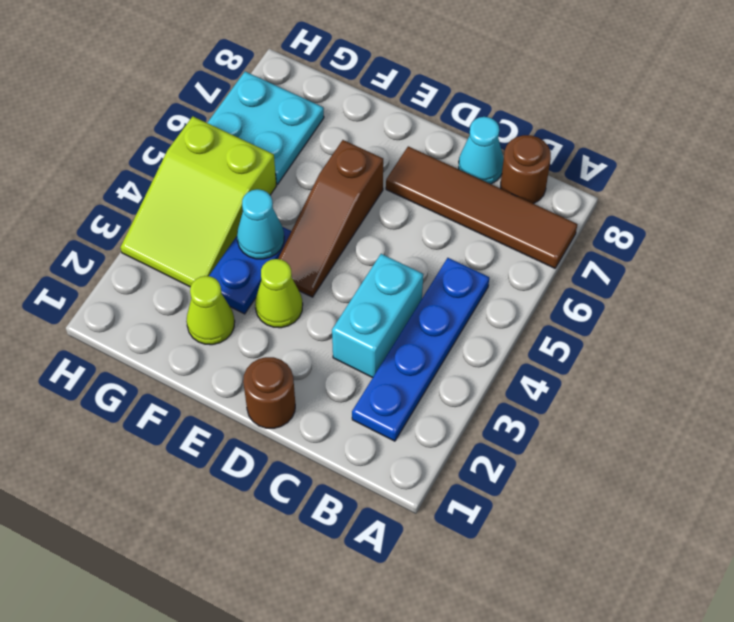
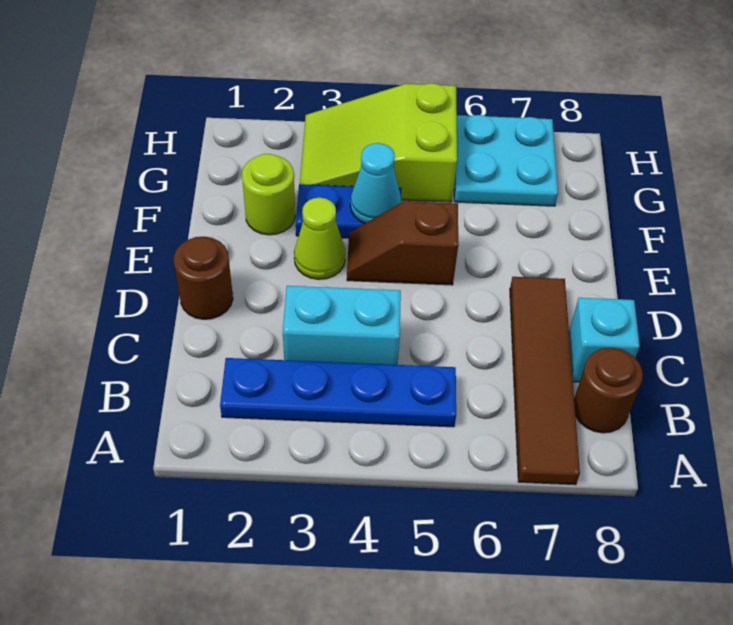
cyan cone C8 level 1 -> cyan brick C8 level 1
brown slope E4:E6 level 1 top 6 -> brown slope E4:E5 level 1 top 5
lime cone F2 level 1 -> lime round brick F2 level 1

